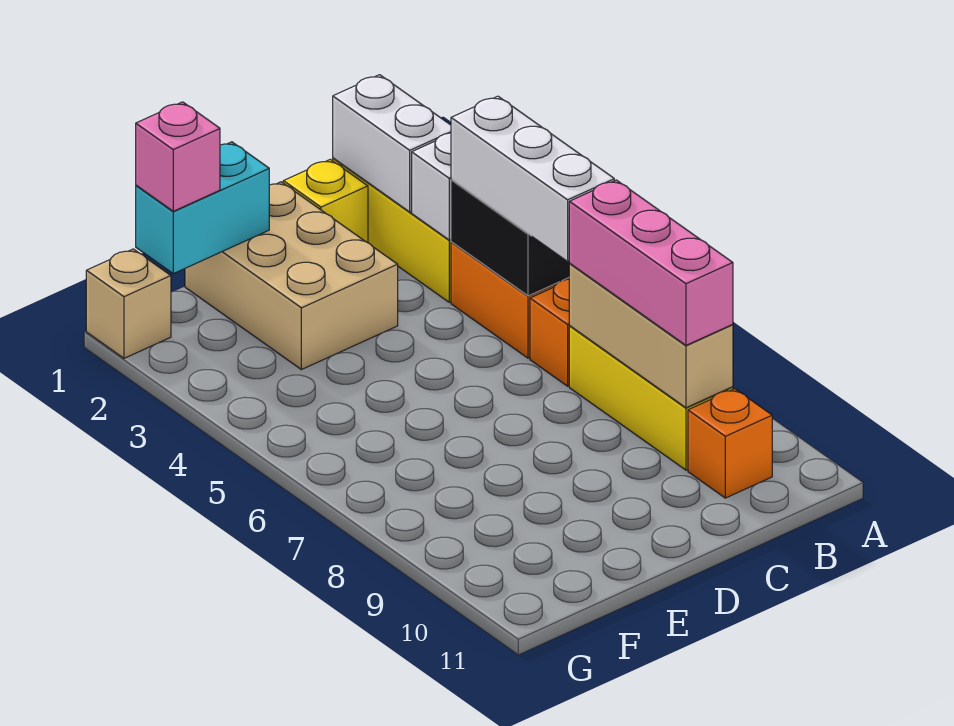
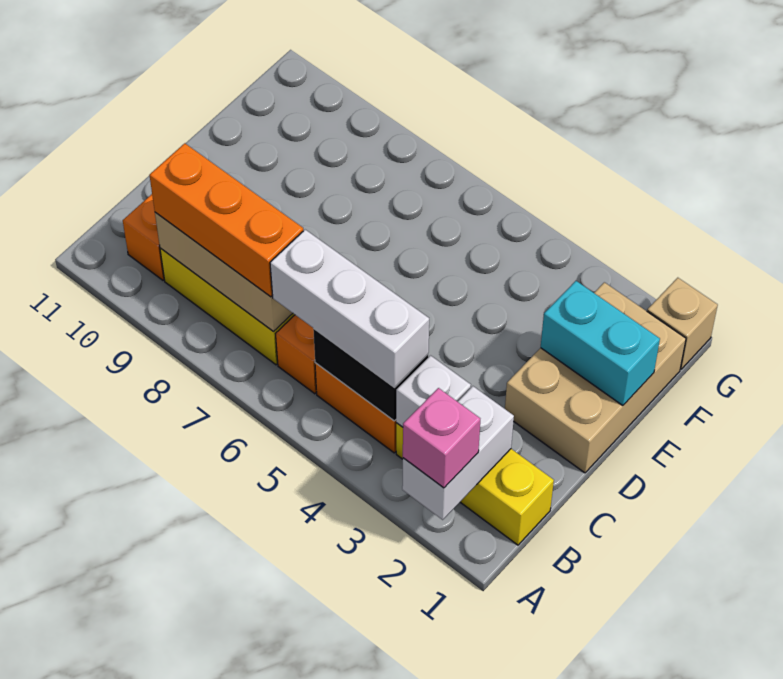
white brick B1:B2 level 2 -> white brick A2:B2 level 2
pink brick B7:B9 level 3 -> orange brick B7:B9 level 3
yellow brick C1 level 1 -> none
tan brick D1:E3 level 1 -> tan brick D1:F2 level 1
cyan brick E1:F1 level 2 -> cyan brick E1:E2 level 2
pink brick F1 level 3 -> pink brick A2 level 3

